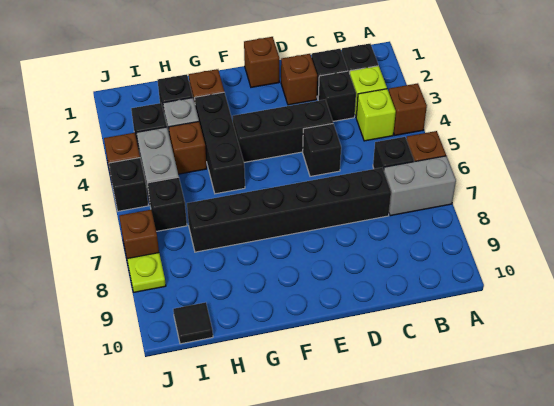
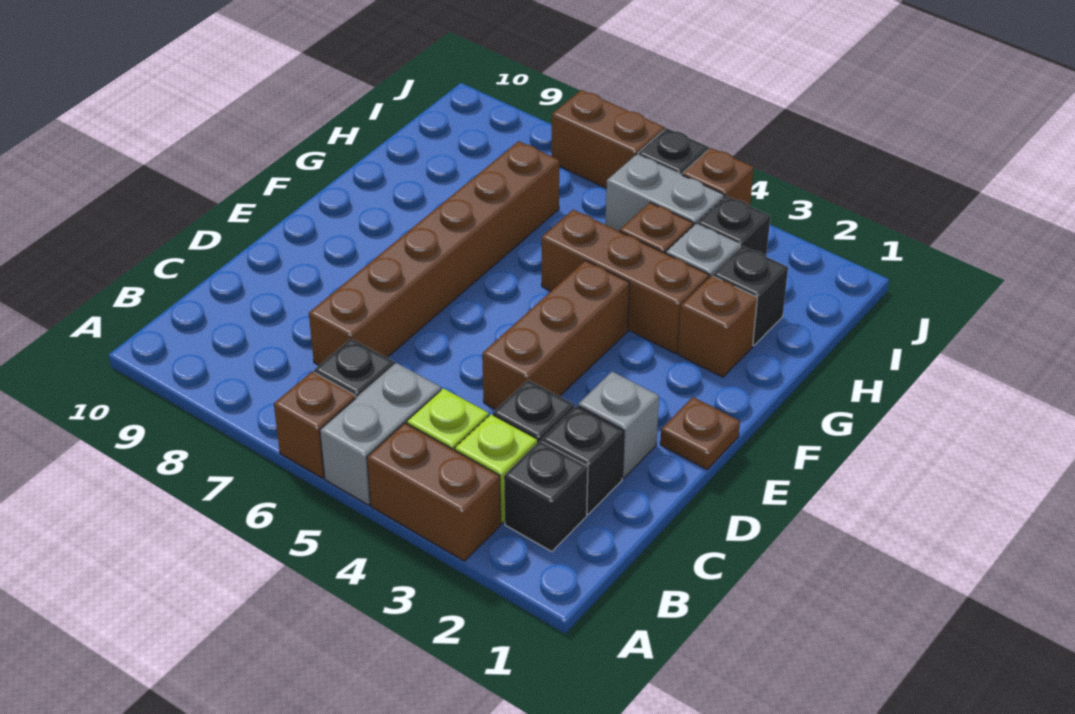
brown brick A4 level 1 -> brown brick A3:A4 level 1
grey brick A7:B7 level 1 -> grey brick A5:B5 level 1
black brick C7:H7 level 1 -> brown brick C7:H7 level 1
brown brick D2 level 1 -> grey brick D2 level 1
black brick D4:F4 level 1 -> brown brick D4:F4 level 1
black brick D5 level 1 -> none
brown brick E1 level 1 -> brown plate E1 level 1
black brick G3:G5 level 1 -> brown brick G3:G5 level 1
black brick I6 level 1 -> none
black tile I10 level 1 -> none
brown brick J7 level 1 -> brown brick J6:J7 level 1
lime plate J8 level 1 -> none

